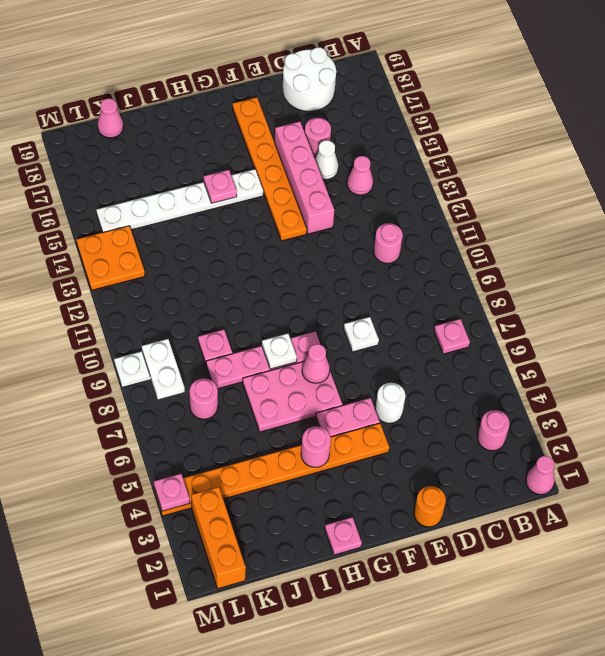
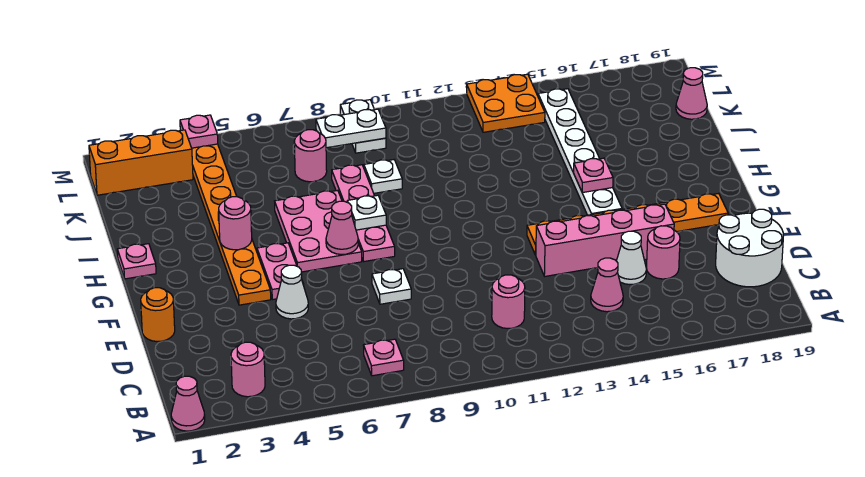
white round brick E5 level 1 -> white cone E5 level 1
pink plate J9 level 1 -> white plate J9 level 1

